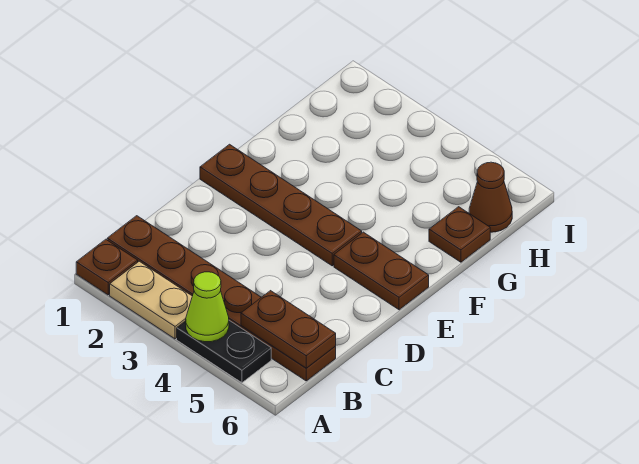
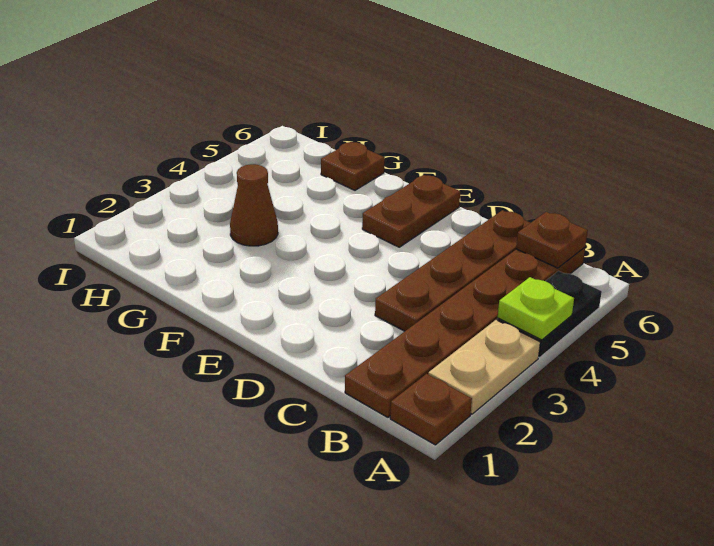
lime cone A4 level 2 -> lime plate A4 level 2
brown plate B5:B6 level 2 -> brown plate B6 level 2
brown plate E1:E4 level 1 -> brown plate C3:C6 level 1
brown cone H6 level 1 -> brown cone G3 level 1

